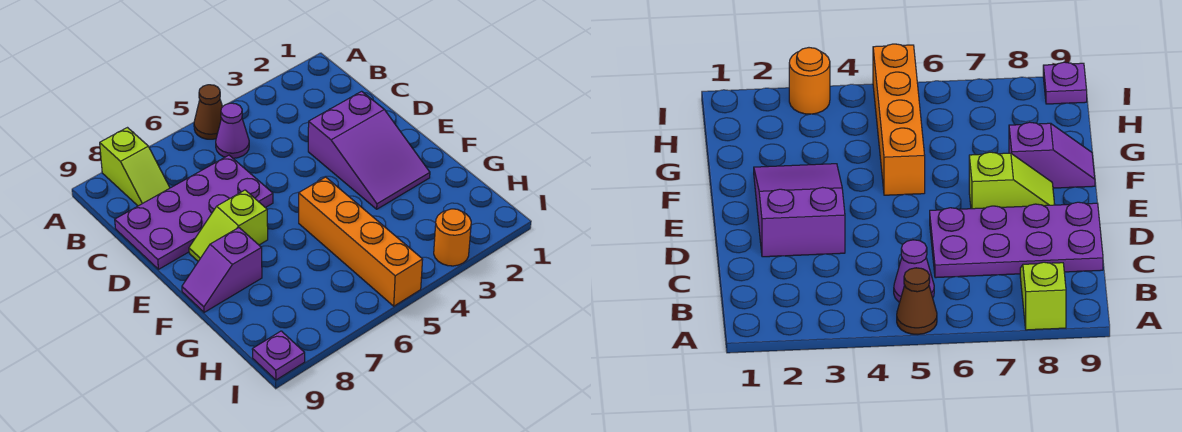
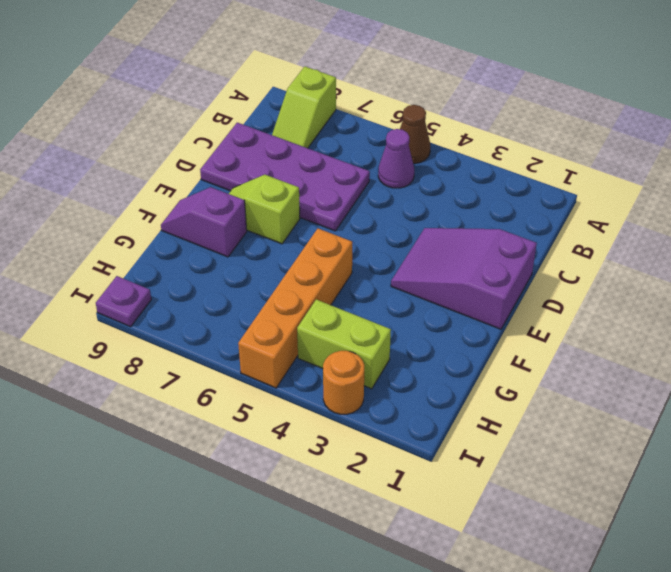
purple slope D2:F3 level 1 top D -> purple slope D1:E3 level 1 top 1
none -> lime brick H3:H4 level 1

